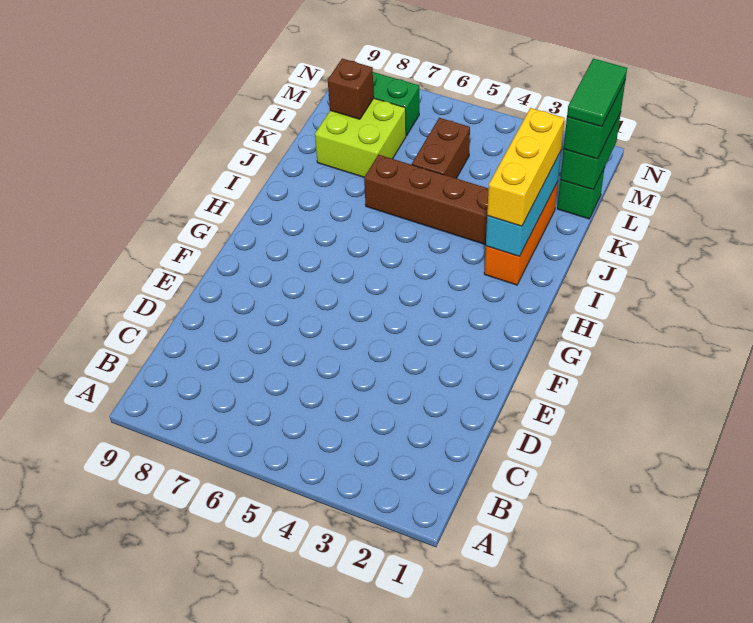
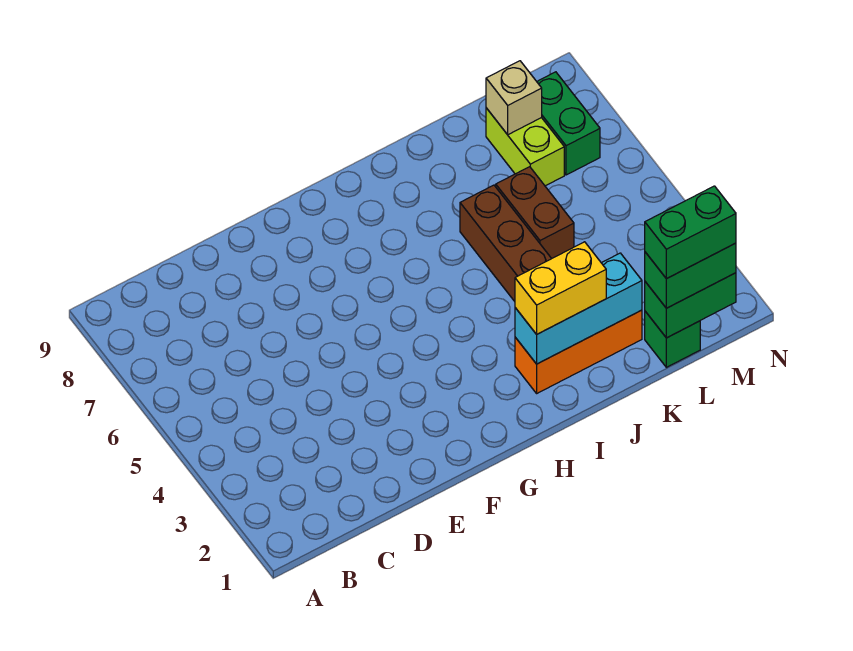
yellow brick I2:K2 level 3 -> yellow brick I2:J2 level 3
brown brick K5:L5 level 1 -> brown brick K5:K6 level 1
lime brick K7:L8 level 1 -> lime brick L7:L8 level 1
green tile L1:M1 level 4 -> green brick L1:M1 level 4
brown brick L8 level 2 -> tan brick L8 level 2

